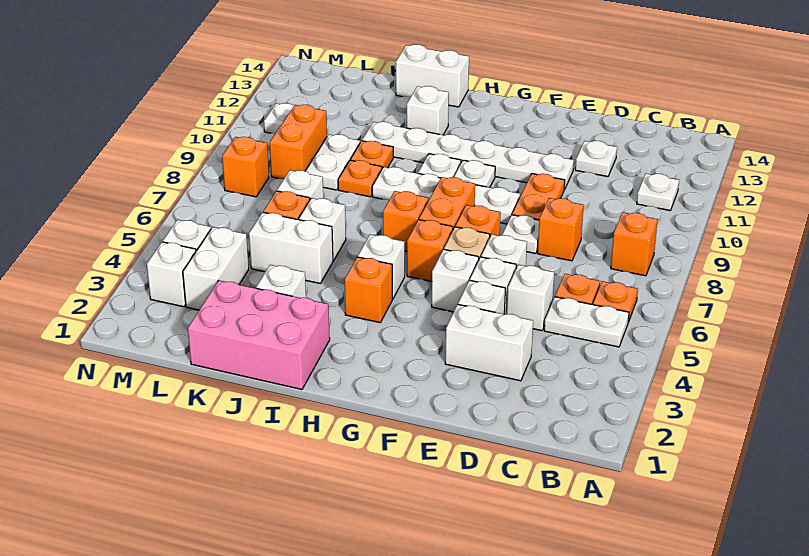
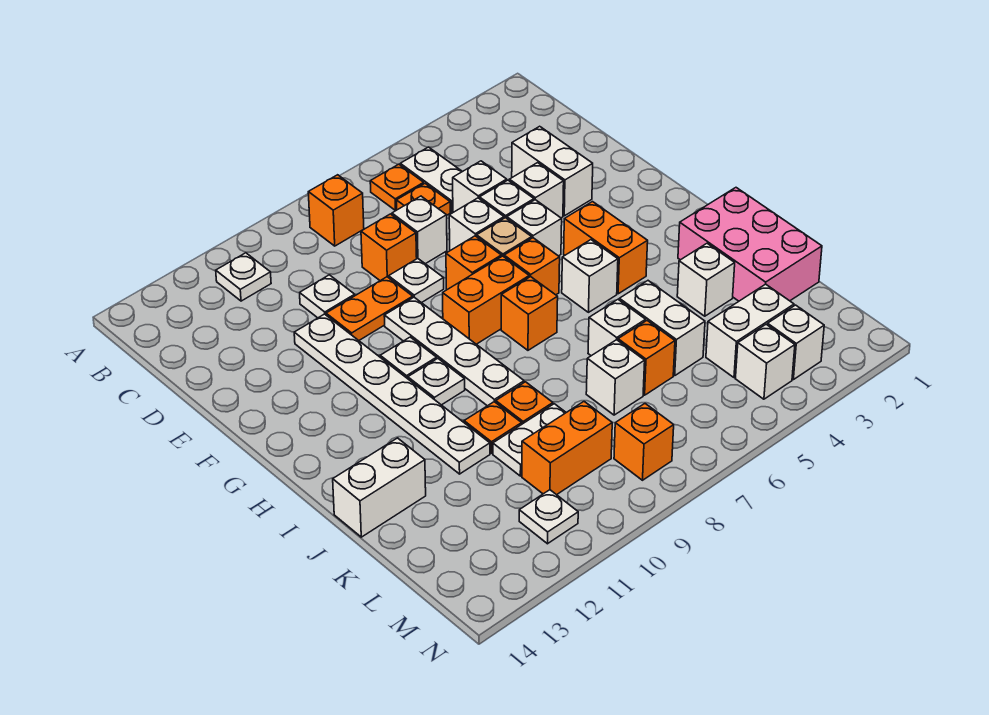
white plate D12 level 1 -> white plate D10 level 1
orange brick H4 level 1 -> orange brick G4:H4 level 1
white brick I12 level 1 -> white brick D7 level 1
white brick I14:J14 level 1 -> white brick J13:J14 level 1

